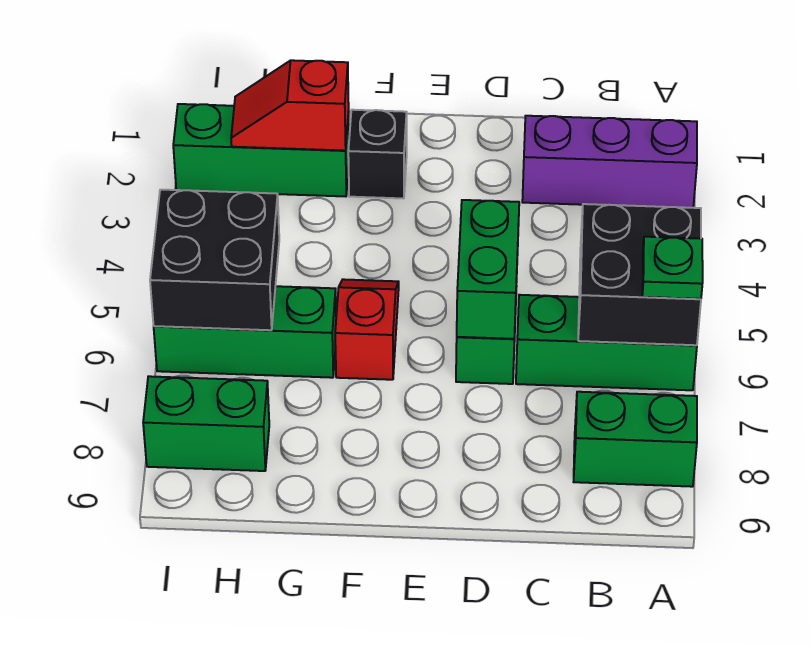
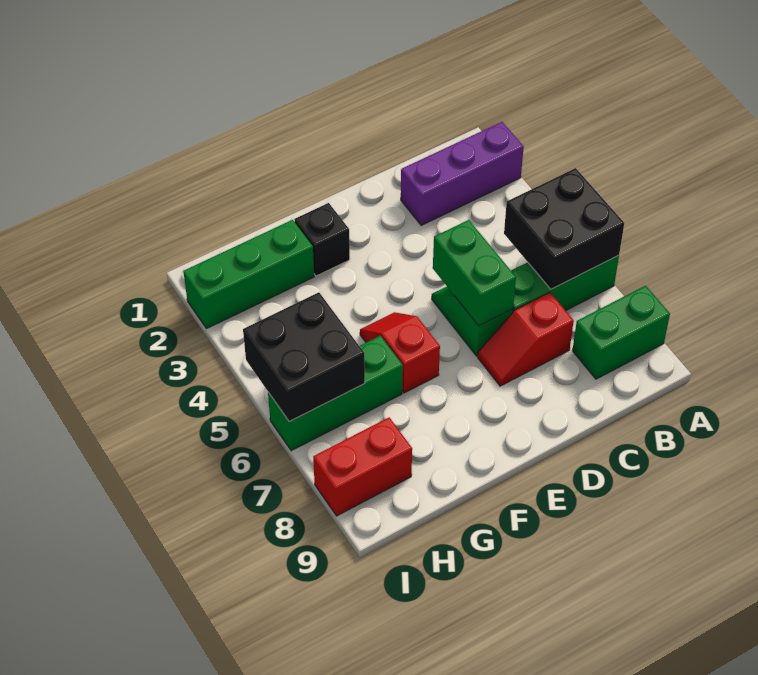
green plate A6 level 3 -> none
red slope G2:H2 level 2 top G -> red slope C7:D7 level 1 top C
green brick H8:I8 level 1 -> red brick H8:I8 level 1

